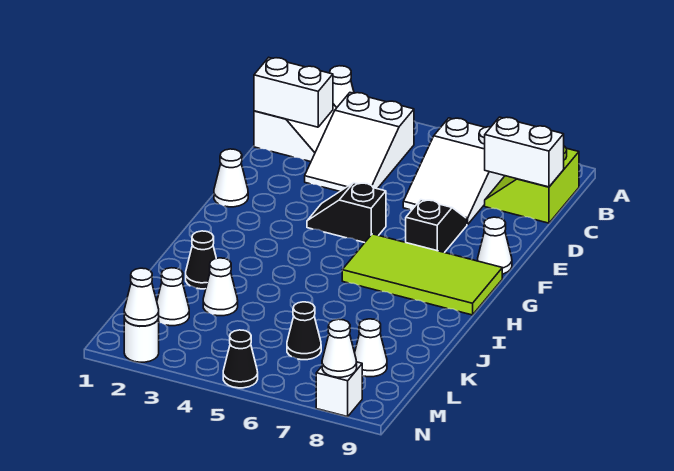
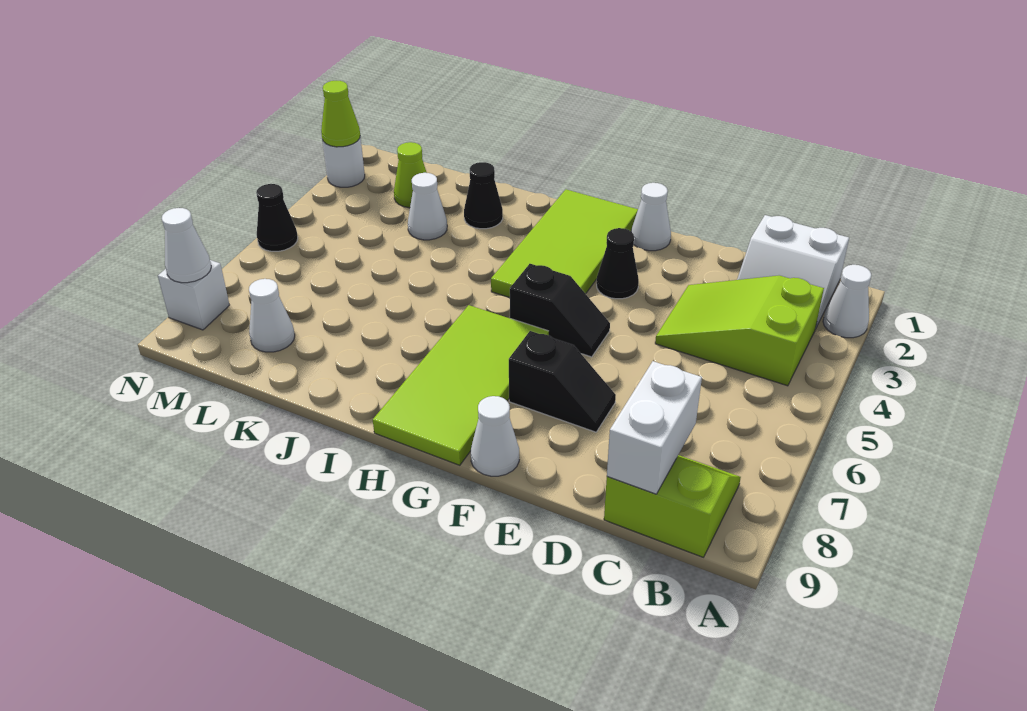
white slope B3:D4 level 1 top B -> lime slope B3:D4 level 1 top B
white slope B6:D7 level 1 top B -> none
white brick C1:C2 level 2 -> none
black slope F4:F5 level 1 top 5 -> black slope F5:G5 level 1 top G
none -> lime tile G1:H4 level 1
white cone L2 level 1 -> lime cone L2 level 1
black cone L6 level 1 -> black cone F3 level 1
white cone N2 level 2 -> lime cone N2 level 2

